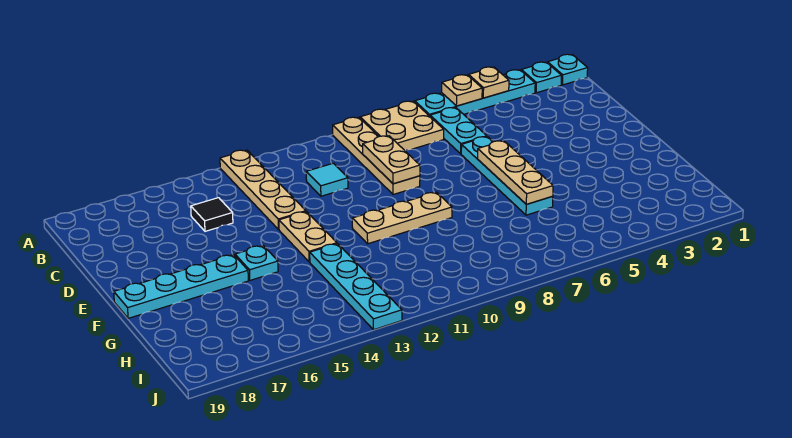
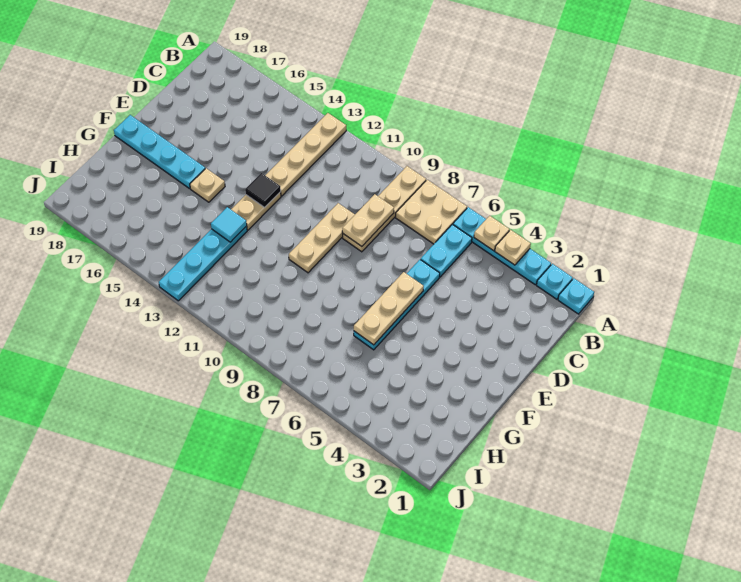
cyan tile C11 level 1 -> cyan tile G13 level 2
black tile C15 level 1 -> black tile E13 level 2
tan plate F9:F11 level 1 -> tan plate D10:F10 level 1
cyan plate F15 level 1 -> tan plate F15 level 1

